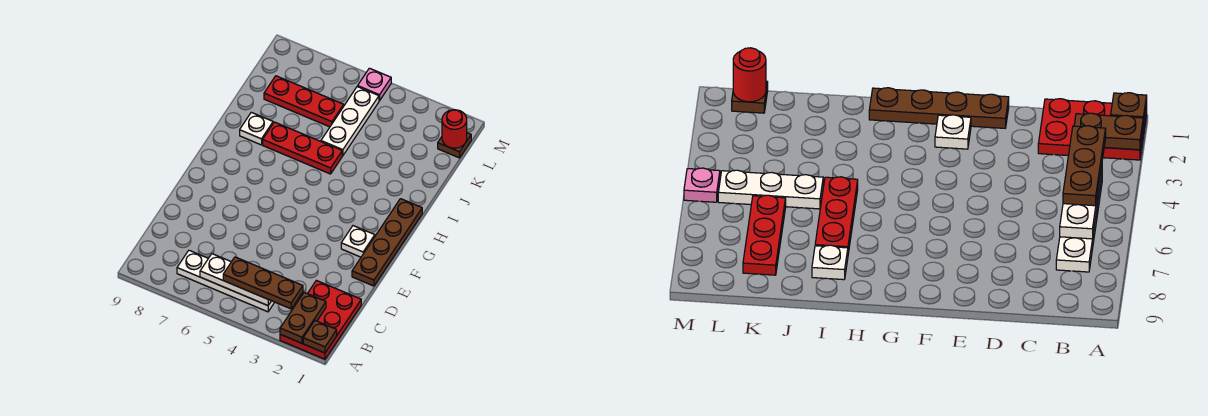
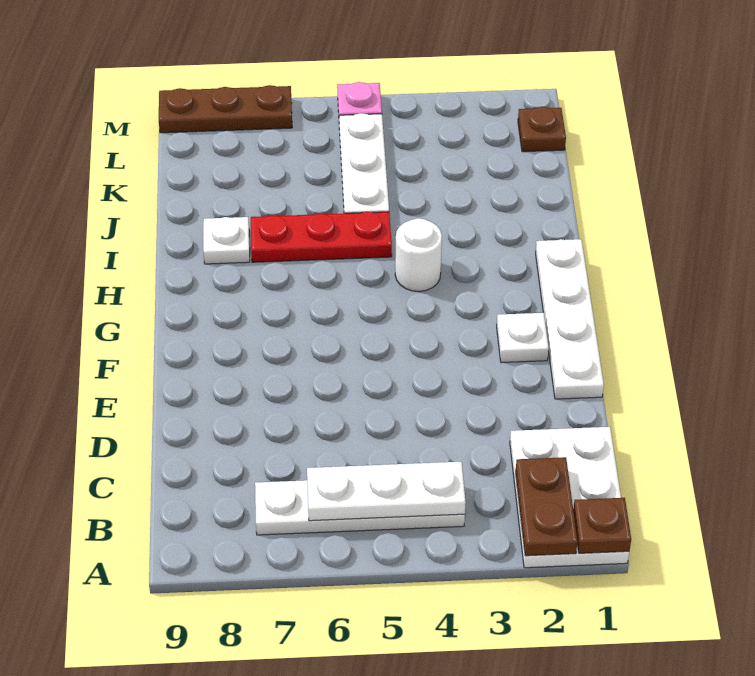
red plate A1:C2 level 1 -> white plate A1:C2 level 1
brown plate B3:B5 level 3 -> brown plate M7:M9 level 1
brown plate E1:H1 level 1 -> white plate E1:H1 level 1
none -> white round brick H4 level 1
red plate K6:K8 level 1 -> none
red round brick L1 level 2 -> none

